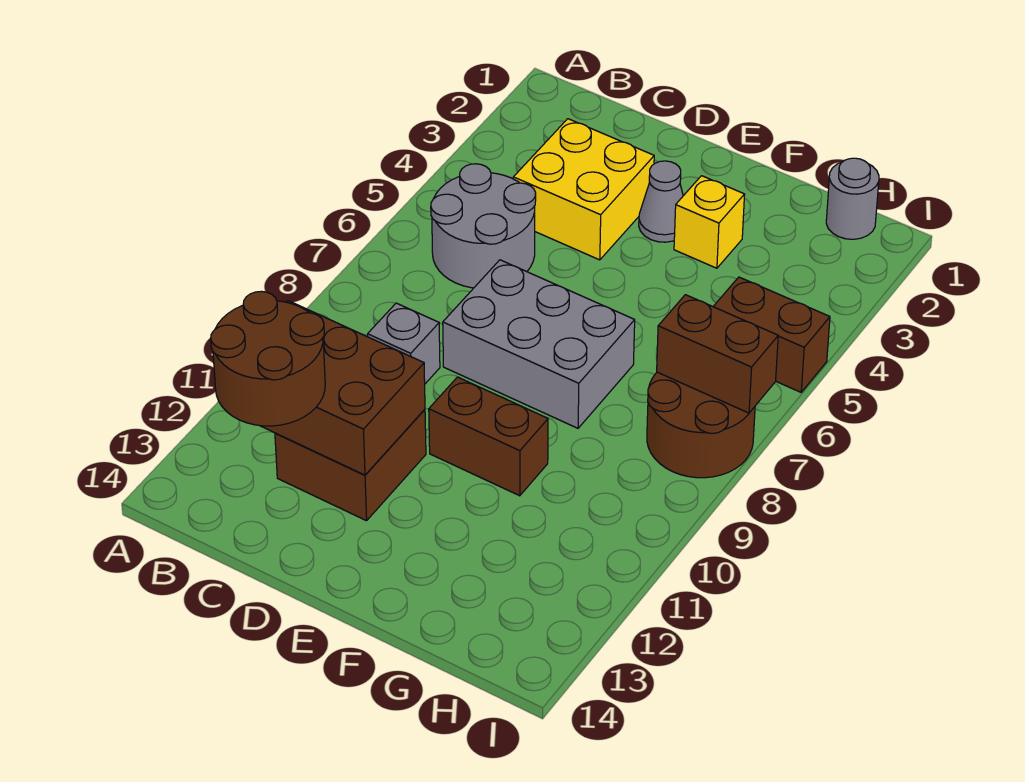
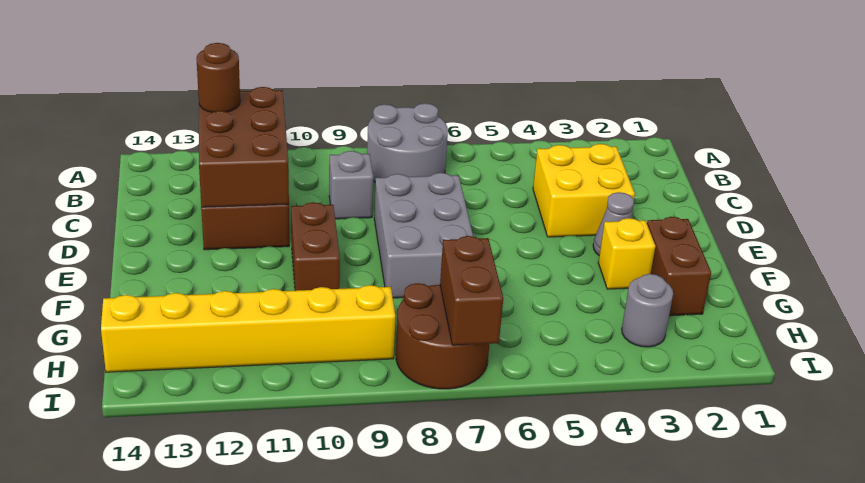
grey round brick B5:C6 level 1 -> grey round brick A7:B8 level 1
brown round brick B12:C13 level 3 -> brown round brick B12 level 3
grey round brick H1 level 1 -> grey round brick H3 level 1
brown brick H5:I5 level 1 -> brown brick F2:G2 level 1
none -> yellow brick H9:H14 level 1

